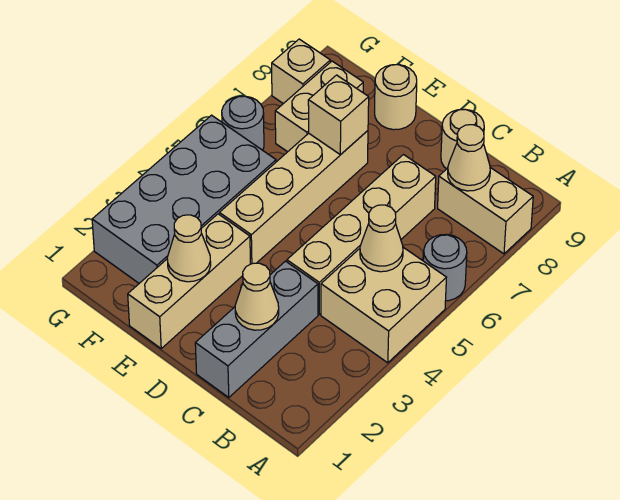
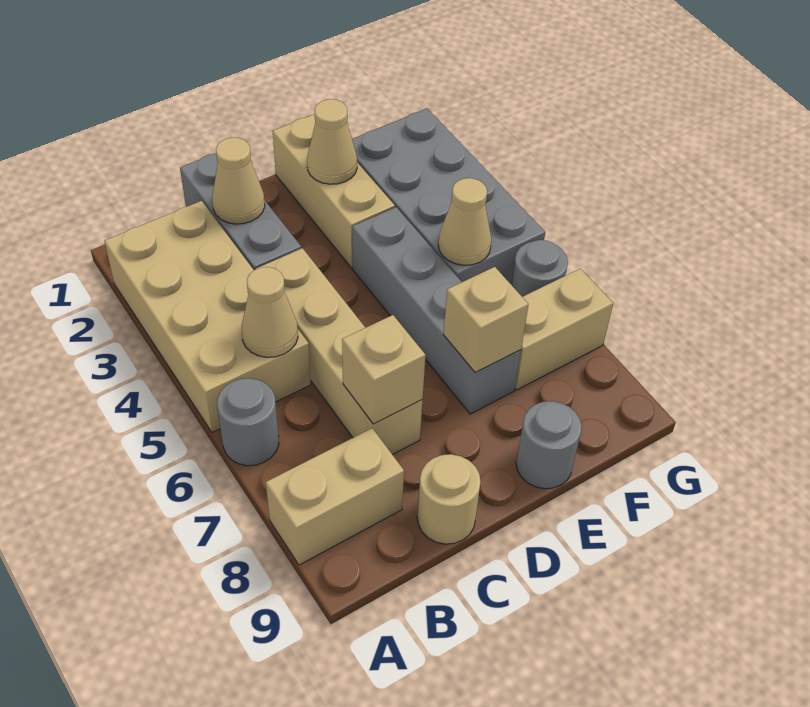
tan brick A4:B5 level 1 -> tan brick A2:B5 level 1
tan cone B8 level 2 -> tan cone F5 level 2
tan brick E4:E7 level 1 -> grey brick E4:E7 level 1
tan round brick E9 level 1 -> grey round brick E9 level 1
tan brick F7:F8 level 1 -> tan brick F7:G7 level 1
tan brick G8 level 1 -> tan brick C7 level 2

